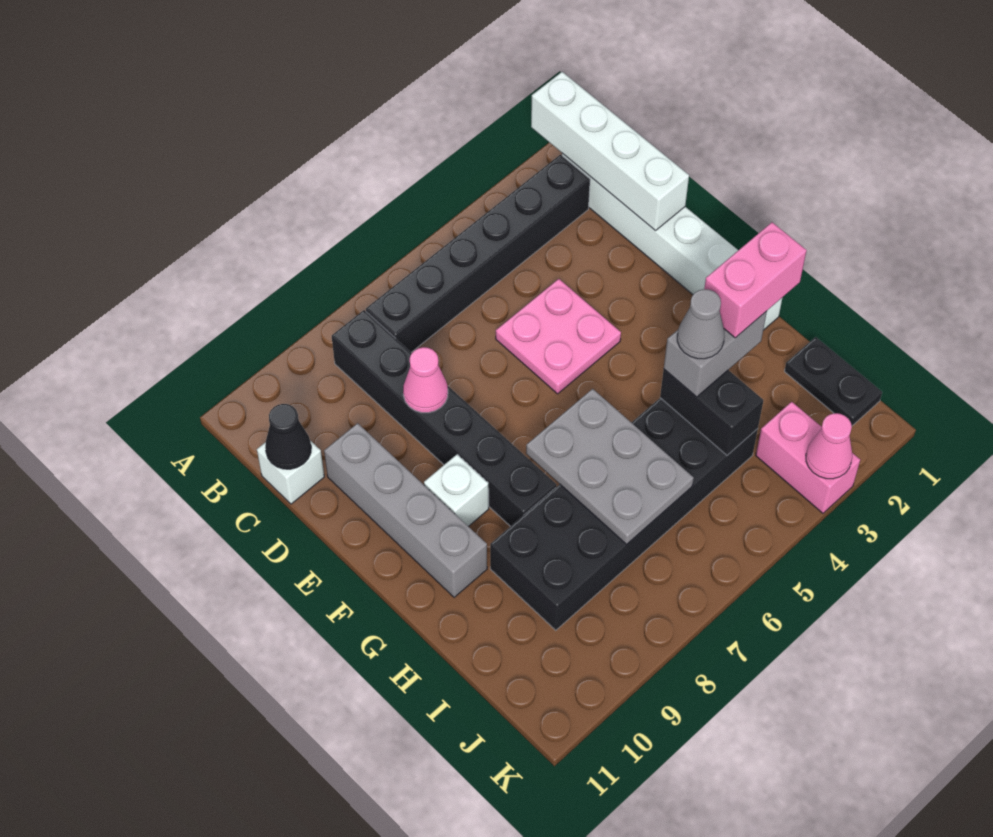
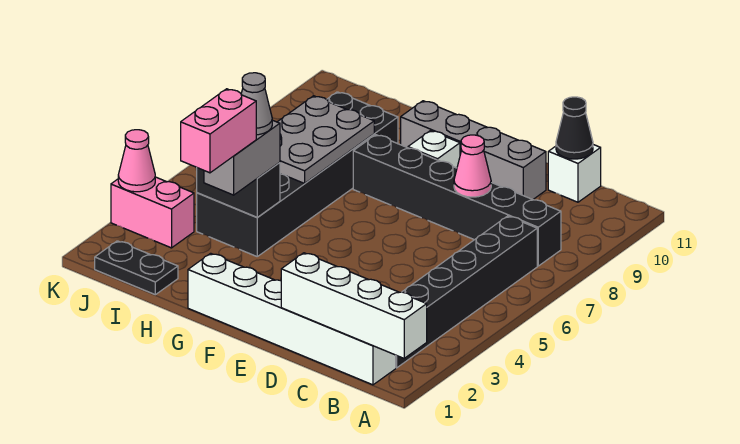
pink plate D4:E5 level 1 -> none
grey plate G6:I7 level 2 -> grey plate H6:I8 level 2

